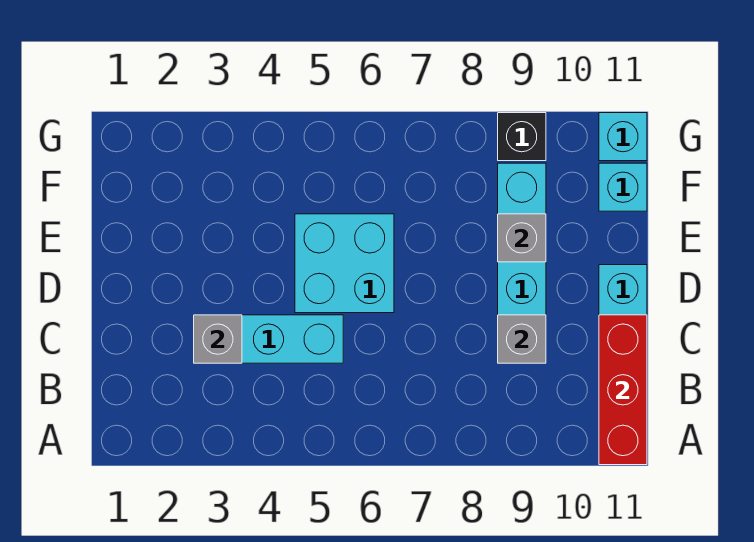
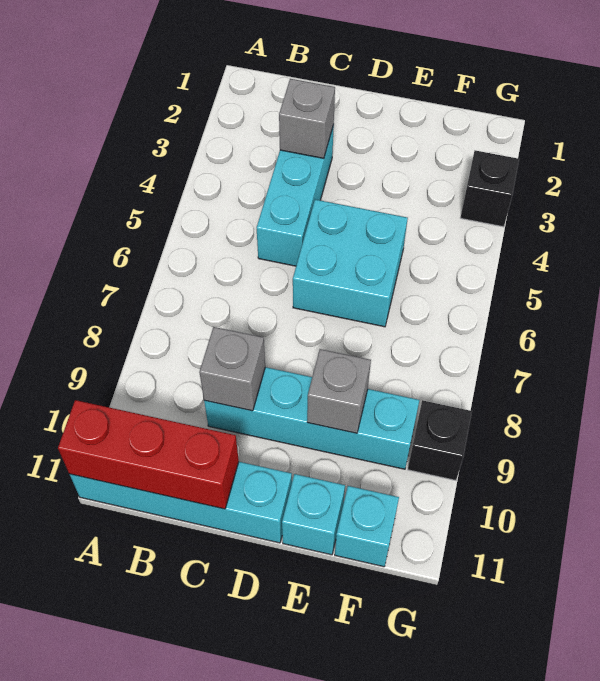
none -> black brick G3 level 1
cyan brick G11 level 1 -> cyan brick E11 level 1

